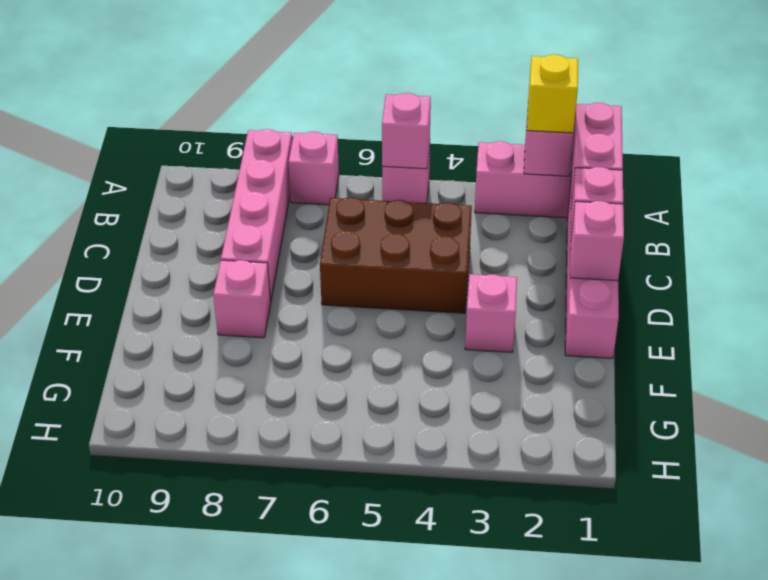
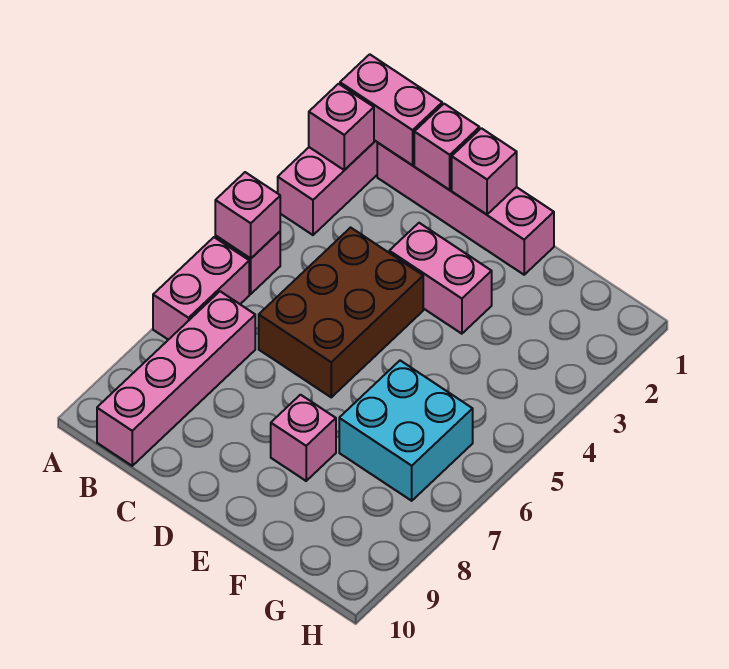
yellow brick A2 level 3 -> none
pink brick A7 level 1 -> pink brick A6:A7 level 1
pink brick A8:D8 level 1 -> pink brick B7:B10 level 1
pink brick E3 level 1 -> pink brick D3:E3 level 1
none -> cyan brick F6:G7 level 1

